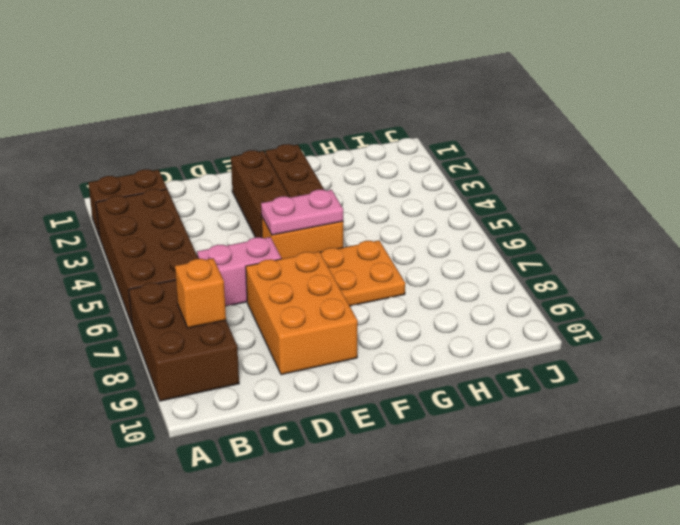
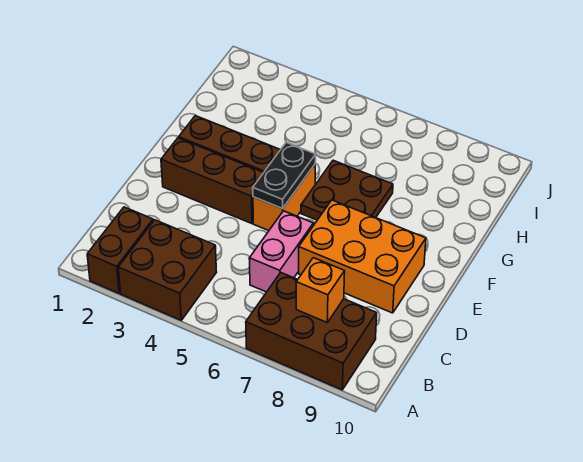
brown brick A3:B6 level 1 -> brown brick A3:B4 level 1
pink plate E5:F5 level 2 -> black plate E5:F5 level 2
orange plate F6:G7 level 1 -> brown plate F6:G7 level 1

